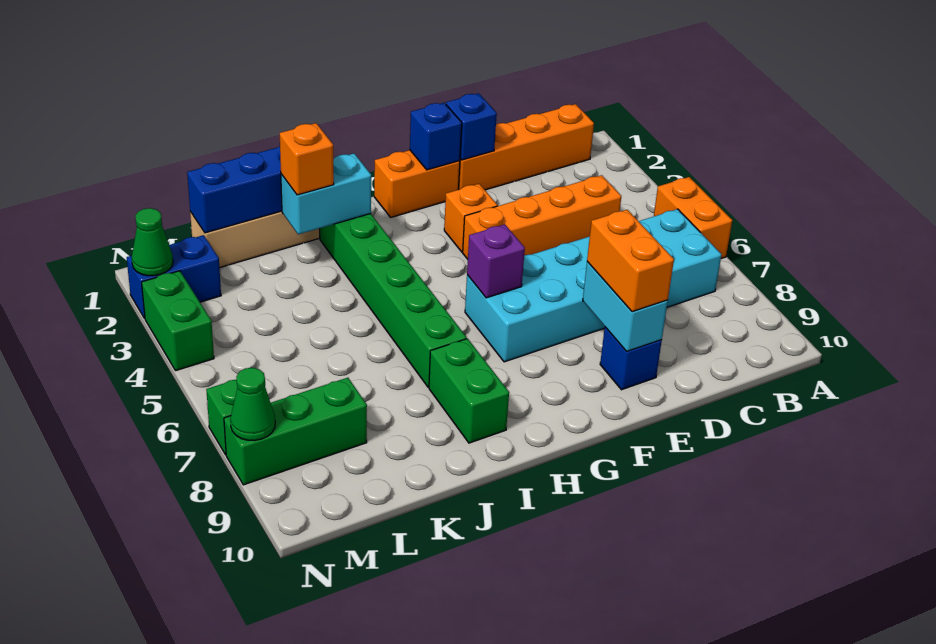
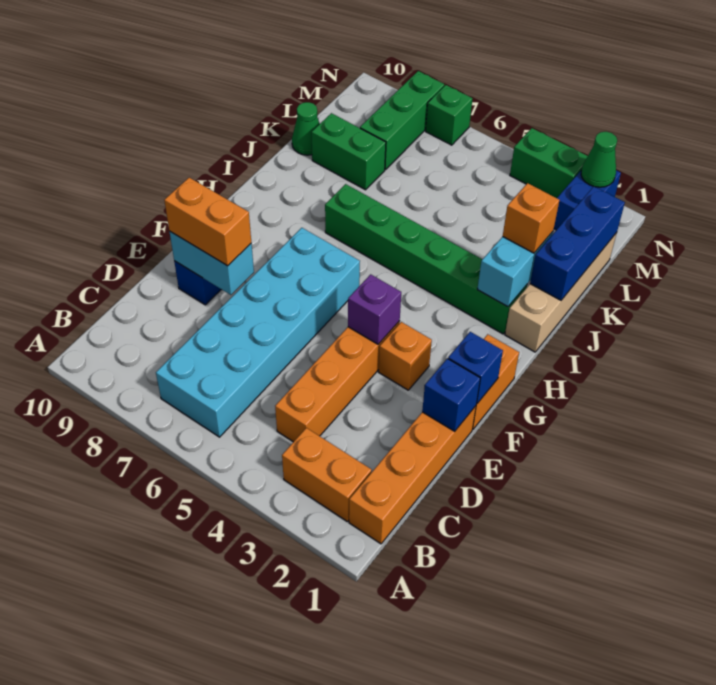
orange brick A5:A6 level 1 -> orange brick B2:B3 level 1
purple brick G6 level 2 -> purple brick F4 level 2
green brick I8:I9 level 1 -> green brick K8:K9 level 1
green cone N8 level 2 -> green cone K10 level 1

